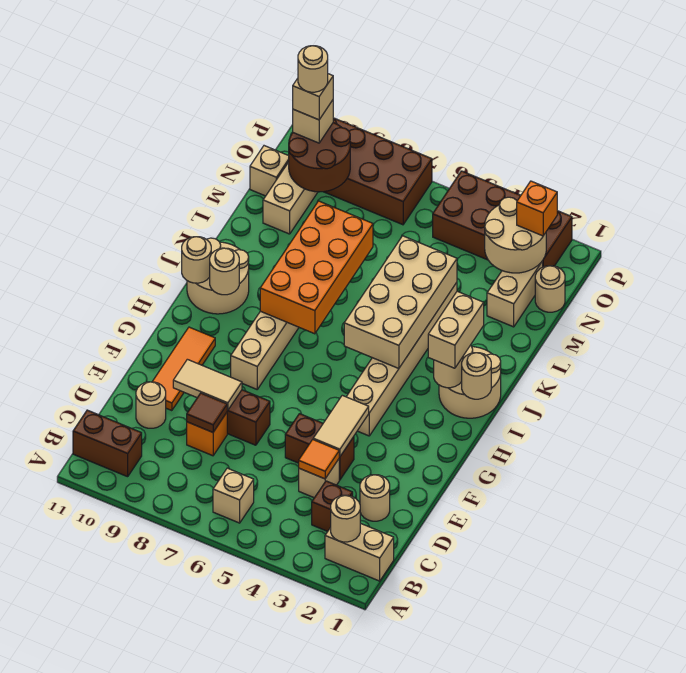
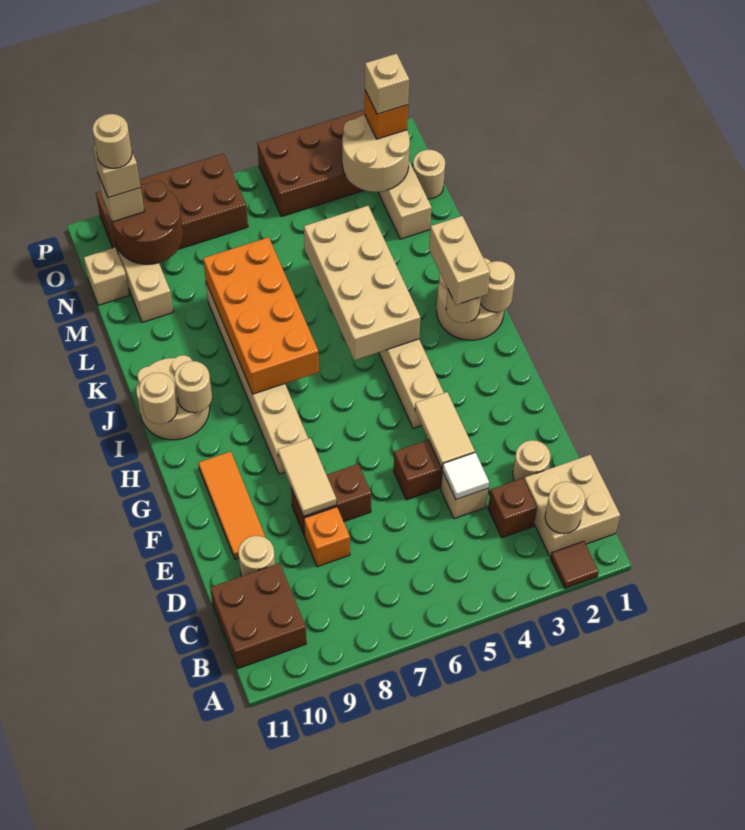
tan brick B1:B2 level 1 -> tan brick B1:C2 level 1
tan brick B6 level 1 -> tan brick O2 level 4
brown brick B10:B11 level 1 -> brown brick B10:C11 level 1
orange tile D4 level 2 -> white tile D4 level 2
brown tile D8 level 2 -> brown tile A2 level 1
tan tile E8:E9 level 2 -> tan tile E8:F8 level 2

